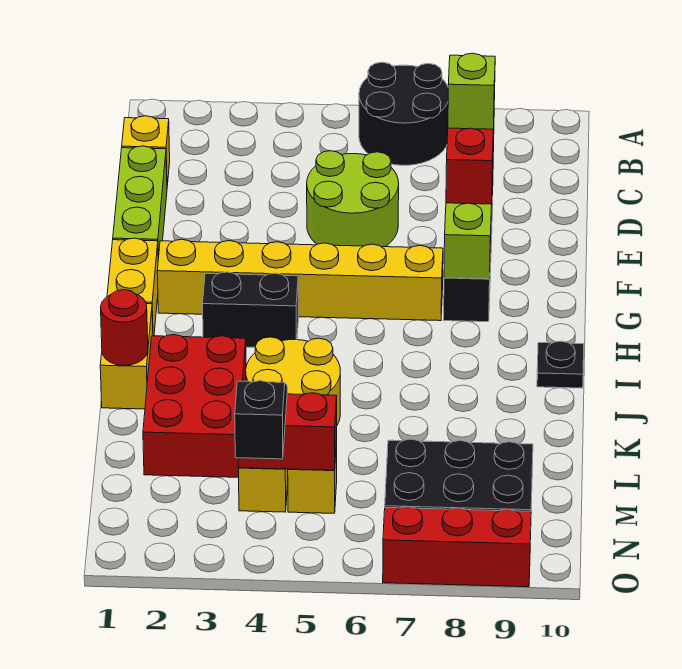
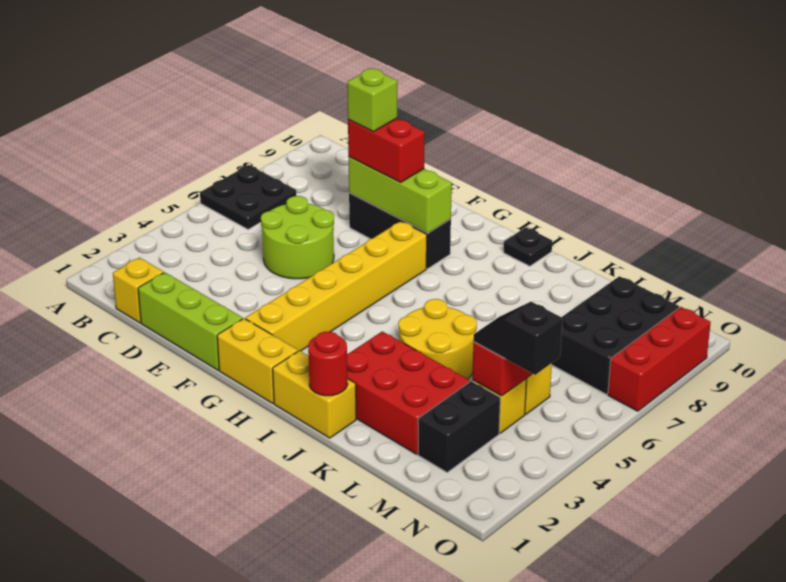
black round brick A6:B7 level 1 -> black plate A6:B7 level 1
black brick H3:H4 level 1 -> black brick M2:M3 level 1

